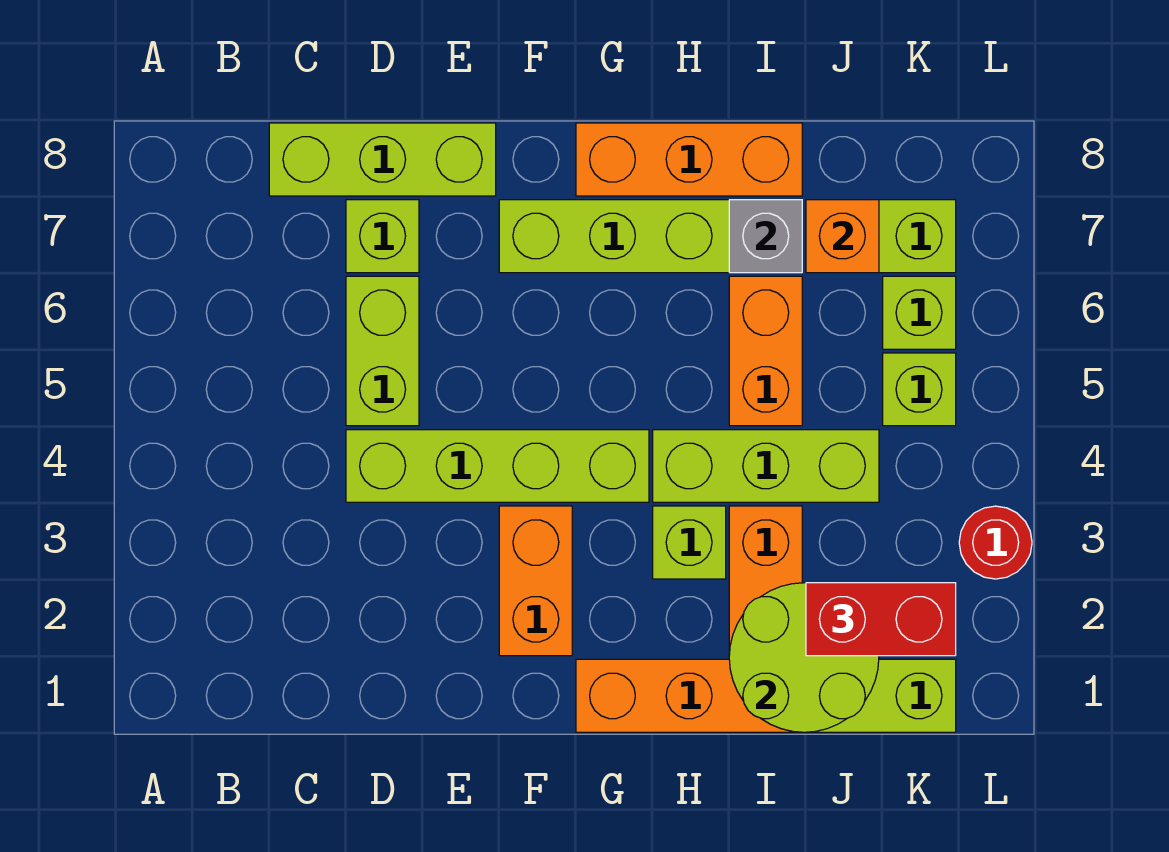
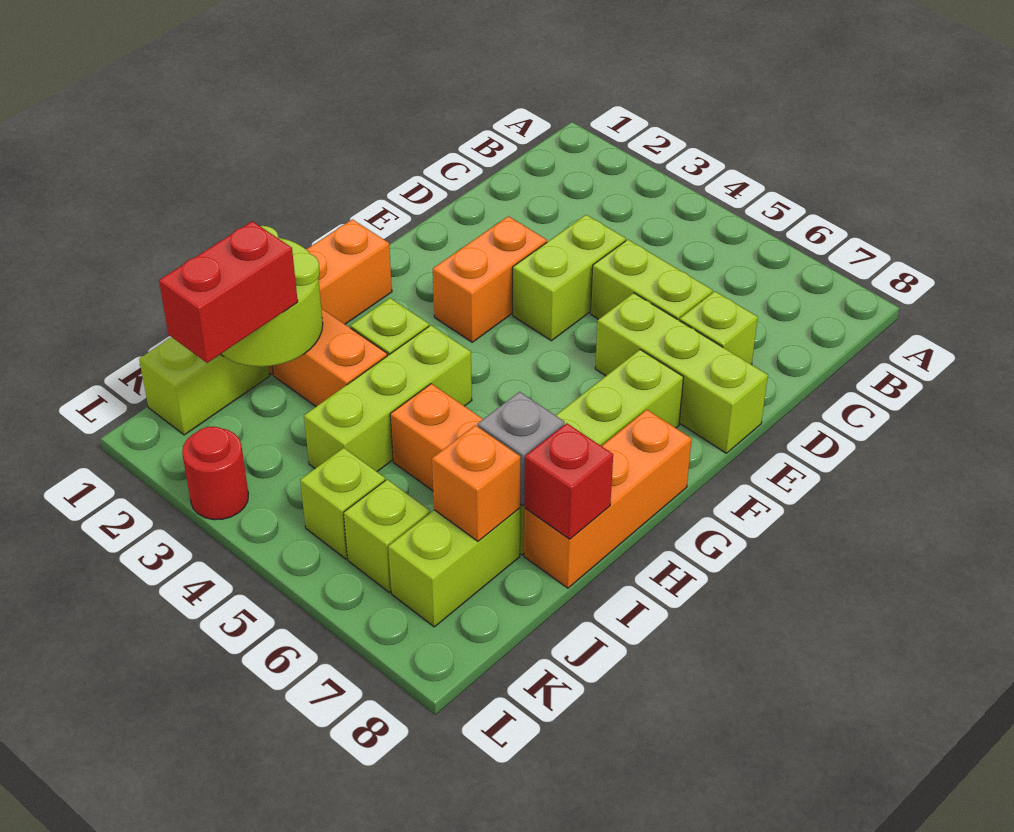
lime brick C8:E8 level 1 -> lime brick E6:E8 level 1
lime brick D4:G4 level 1 -> lime brick D4:E4 level 1
orange brick F2:F3 level 1 -> orange brick E3:F3 level 1
none -> red brick I8 level 2

